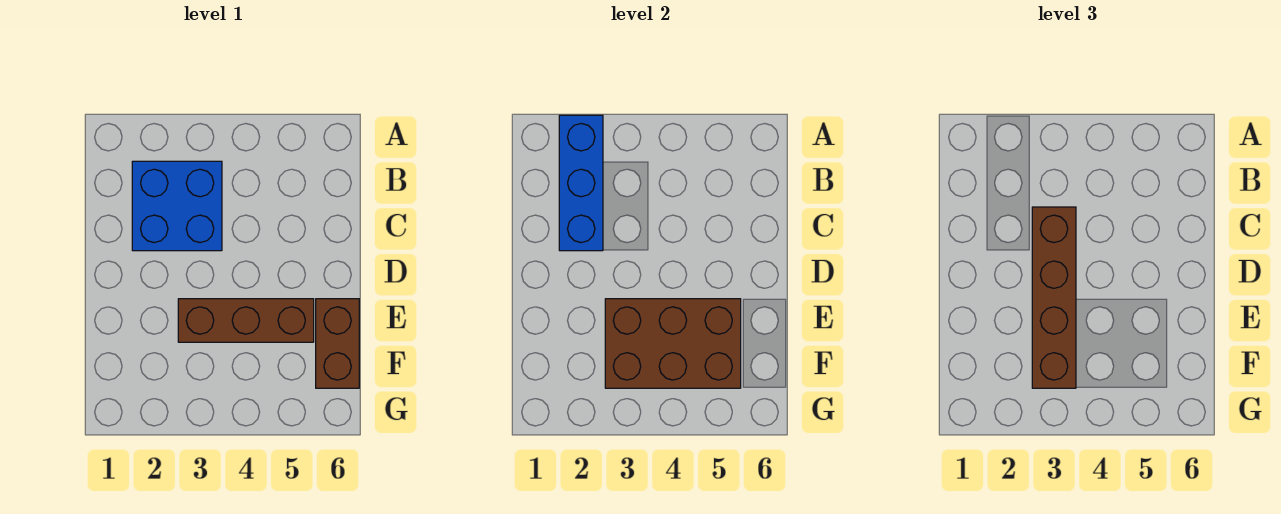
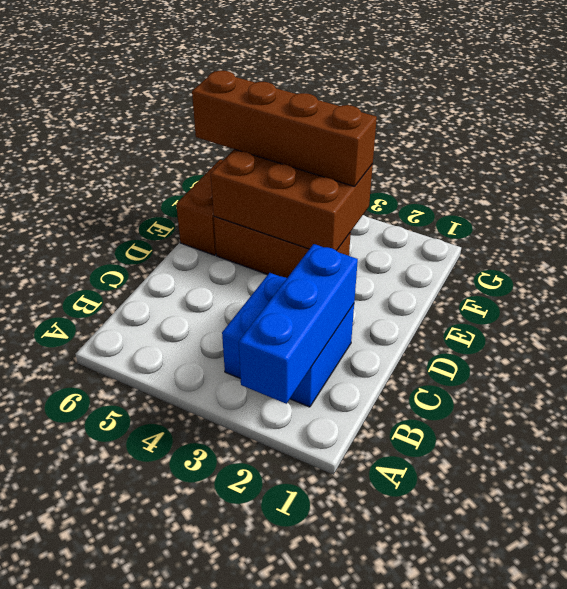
brown brick C3:F3 level 3 -> brown brick F3:F6 level 3

